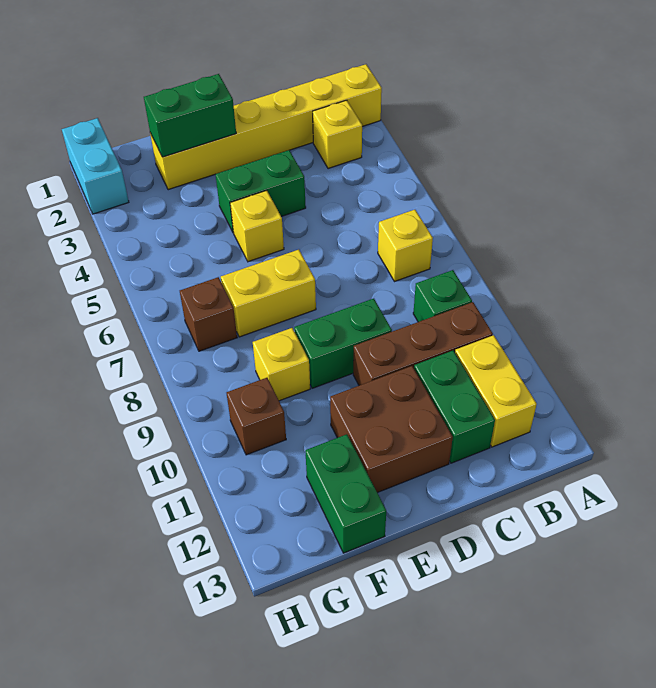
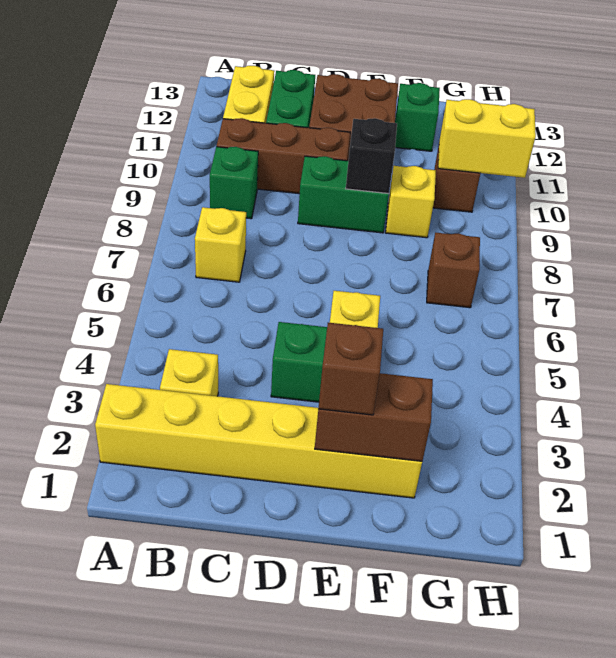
green brick E2:F2 level 2 -> brown brick E2:F2 level 2
none -> brown brick E2 level 3
yellow brick E7:F7 level 1 -> yellow brick G10:H10 level 2
none -> black brick E9 level 2
green brick F12:F13 level 1 -> green brick F12 level 1
cyan brick H1:H2 level 1 -> none

